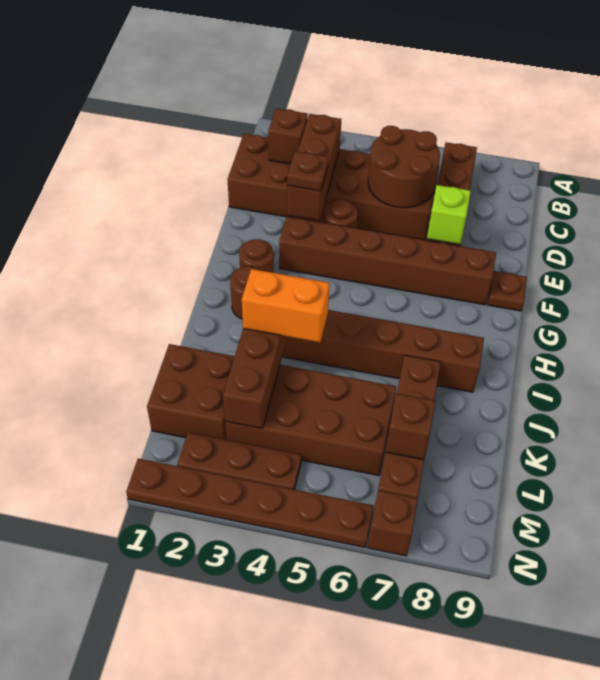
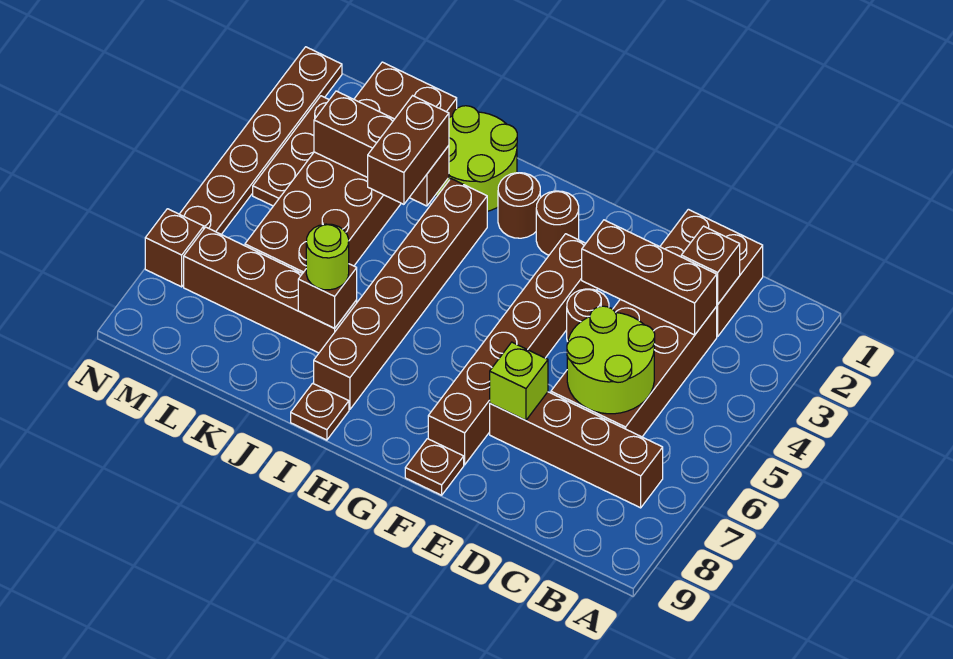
brown round brick C5:D6 level 2 -> lime round brick C5:D6 level 2
brown plate E3 level 3 -> brown plate I9 level 1
none -> lime round brick I1:J2 level 1
orange brick J3:J4 level 3 -> brown brick J3:J4 level 3
none -> lime round brick J7 level 3
brown brick L7 level 2 -> brown brick J7 level 2

